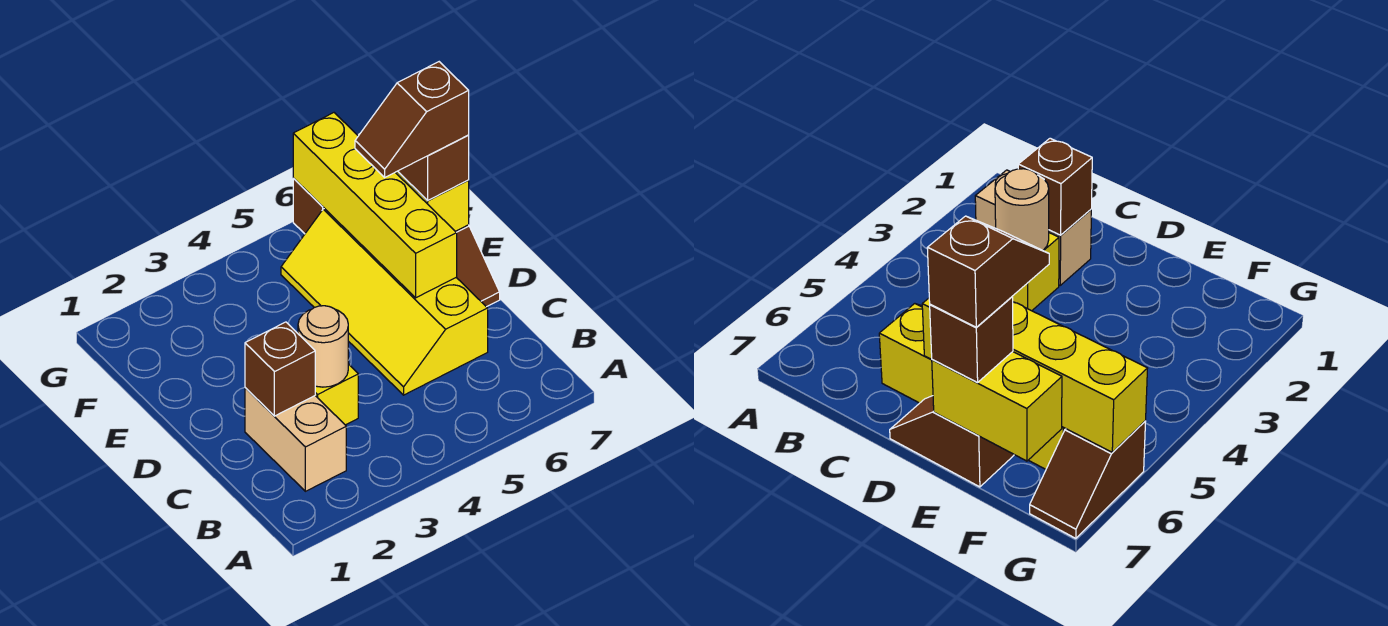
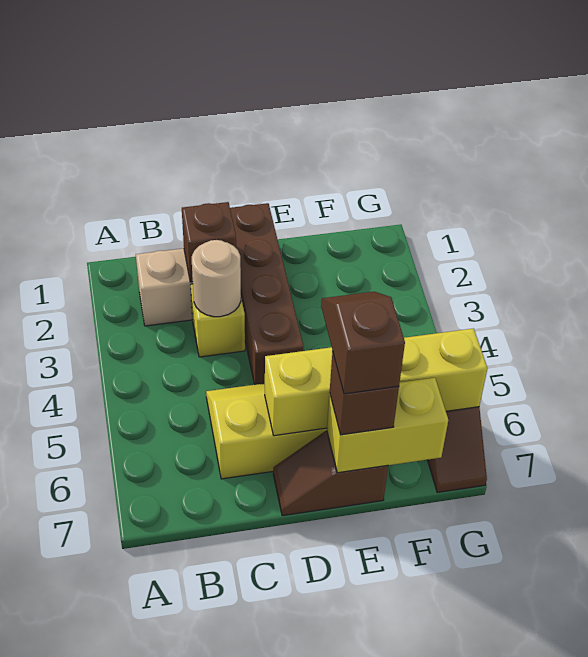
none -> brown brick D1:D4 level 1

